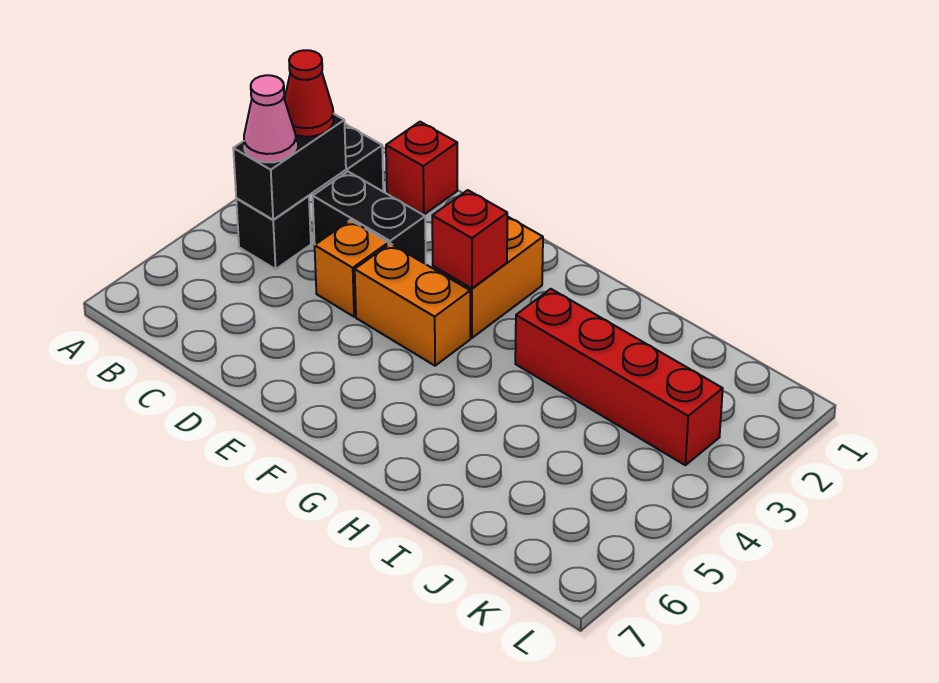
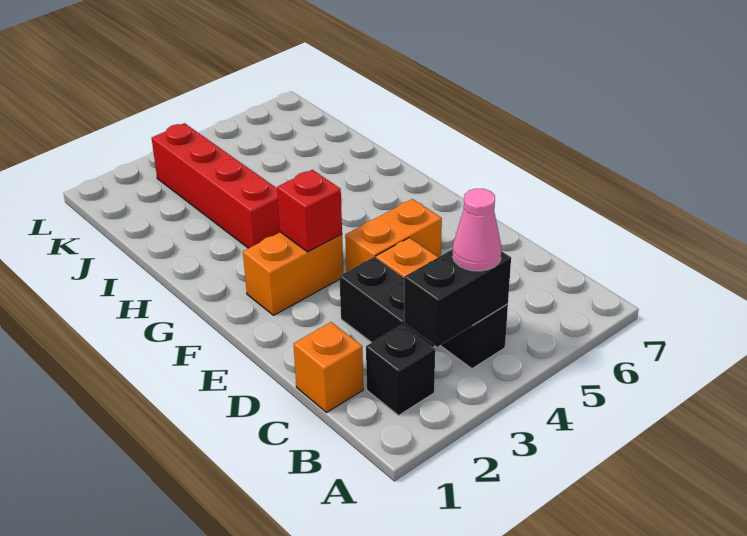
red cone B3 level 3 -> none
red brick C1 level 1 -> orange brick C1 level 1
orange brick E4:F4 level 1 -> orange brick E4:E5 level 1

